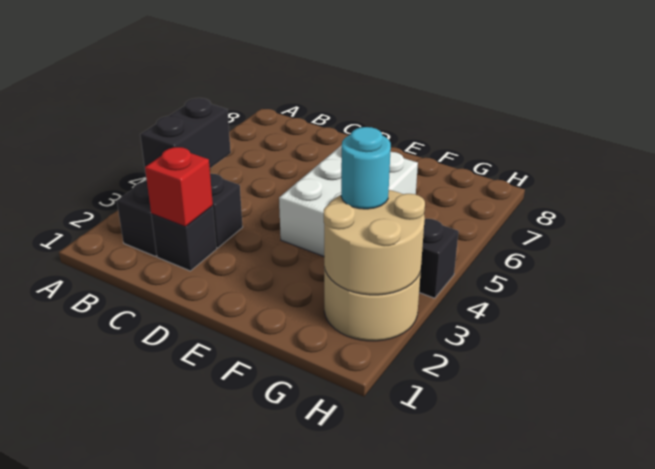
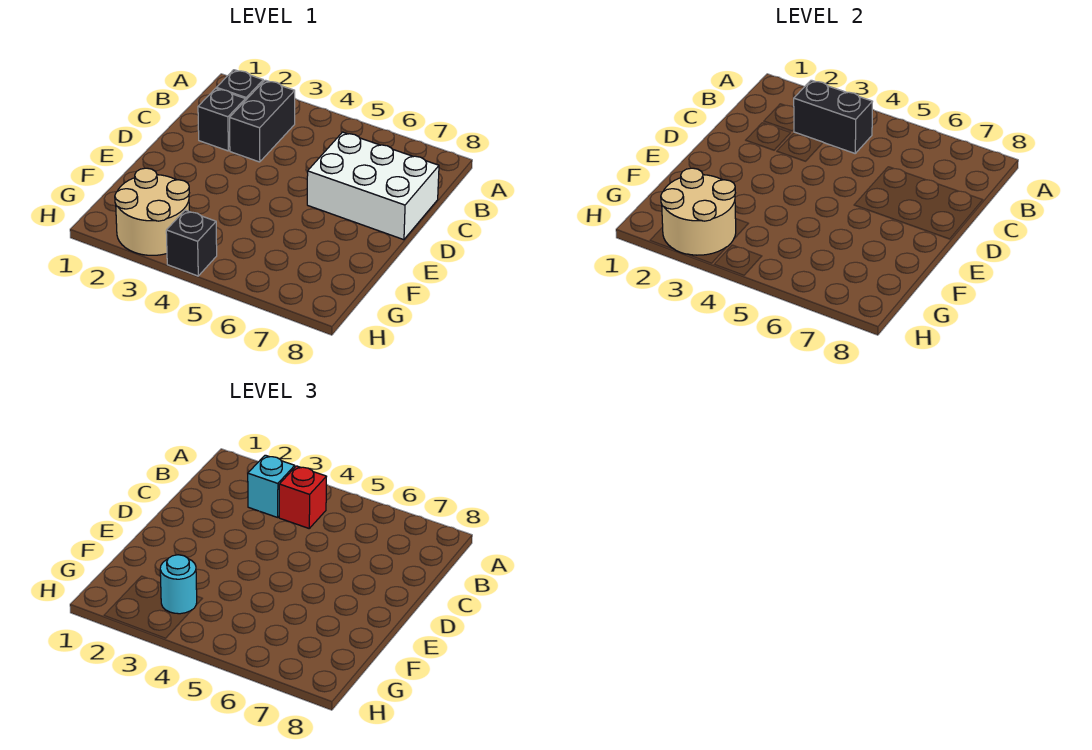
none -> cyan brick B3 level 3
red brick C2 level 2 -> red brick B4 level 3
white brick E4:F6 level 1 -> white brick C6:D8 level 1

